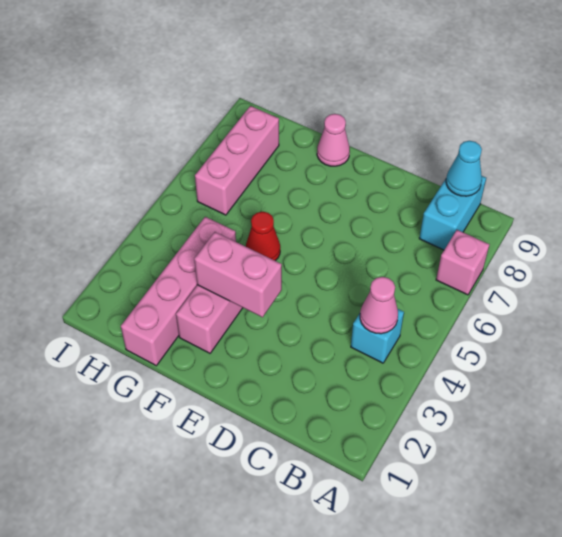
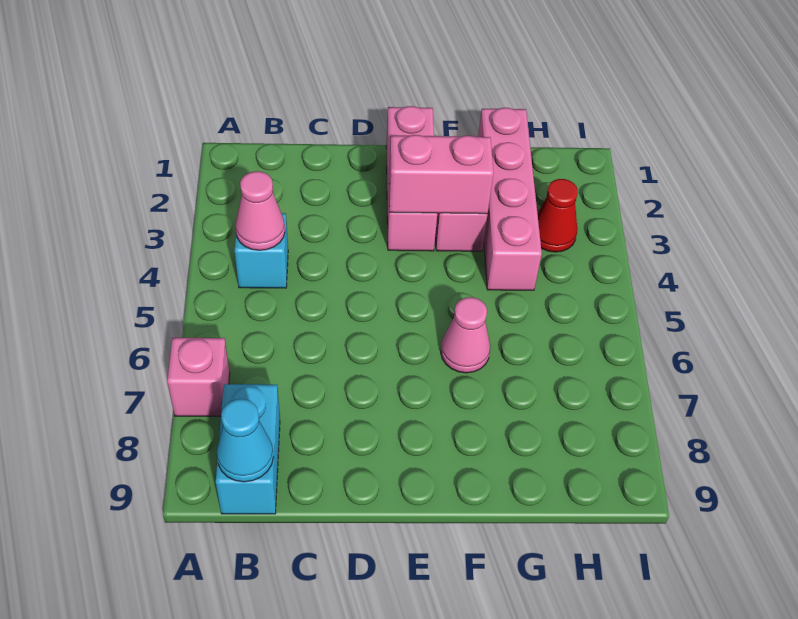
red cone F5 level 1 -> red cone H3 level 1
pink cone F9 level 1 -> pink cone F6 level 1
pink brick H6:H8 level 1 -> pink brick E1:E3 level 1

